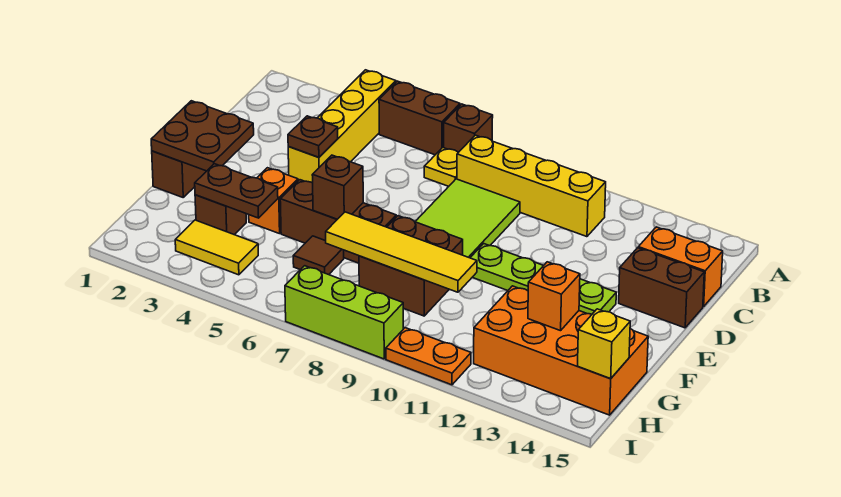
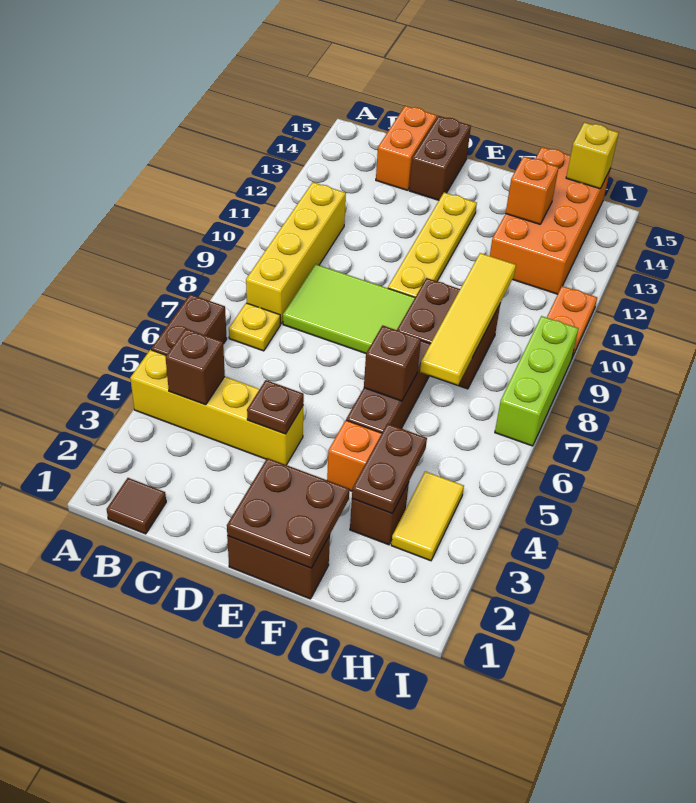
brown brick A7 level 1 -> brown brick B4 level 2
lime plate E10:E13 level 1 -> yellow plate E10:E13 level 1
brown tile G6 level 1 -> brown tile B1 level 1

